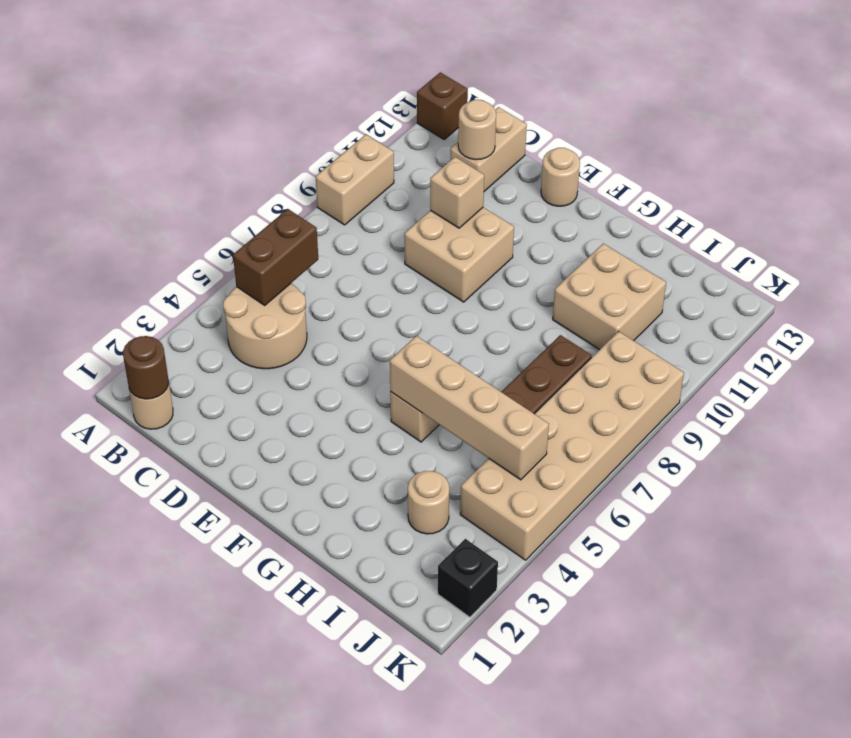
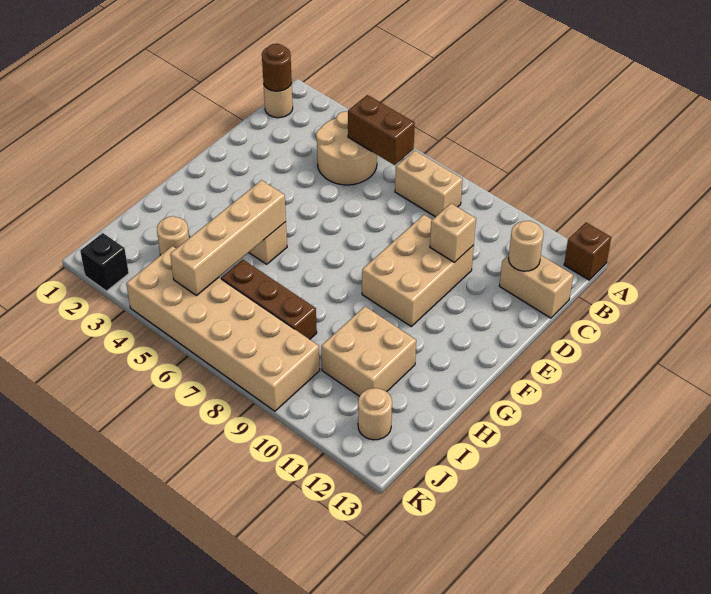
tan brick A9:A10 level 1 -> tan brick B7:B8 level 1
tan brick D9:E10 level 1 -> tan brick D9:F10 level 1
tan round brick E13 level 1 -> tan round brick J12 level 1

